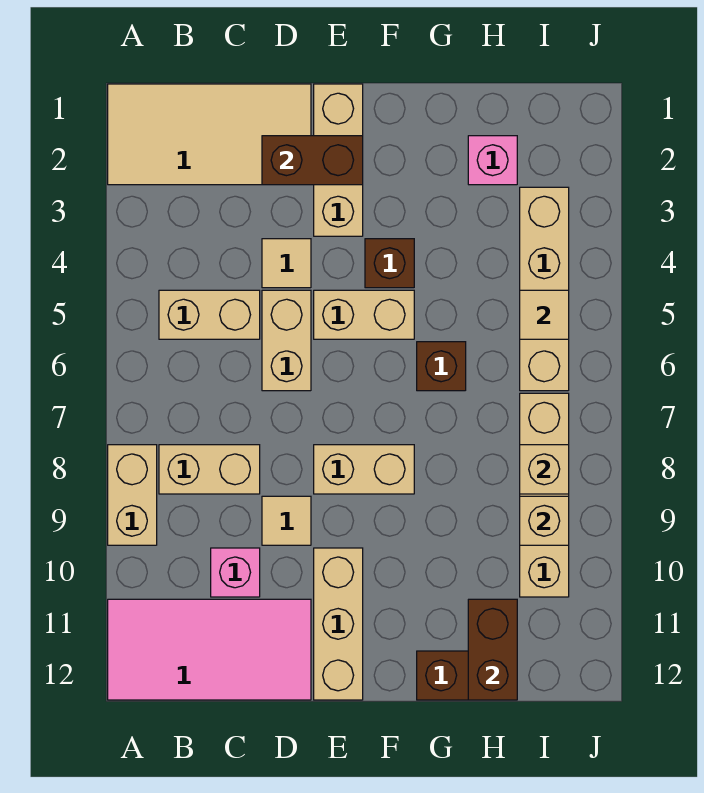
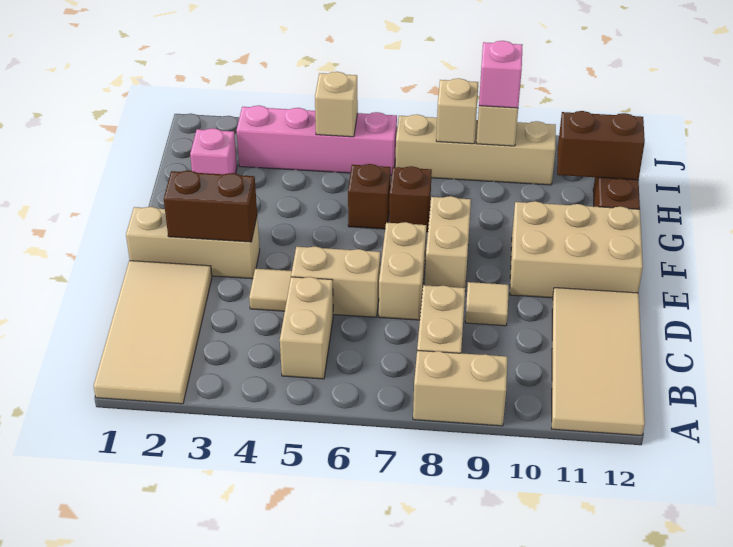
pink tile A11:D12 level 1 -> tan tile A11:D12 level 1
pink brick C10 level 1 -> pink brick I9 level 3
brown brick D2:E2 level 2 -> brown brick E2:E3 level 2
tan brick E5:F5 level 1 -> tan brick D7:E7 level 1
tan brick E10:E12 level 1 -> tan brick E10:F12 level 1
brown brick F4 level 1 -> brown brick G7 level 1
tan brick I3:I6 level 1 -> pink brick I3:I6 level 1
tan tile I5 level 2 -> tan brick I5 level 2

